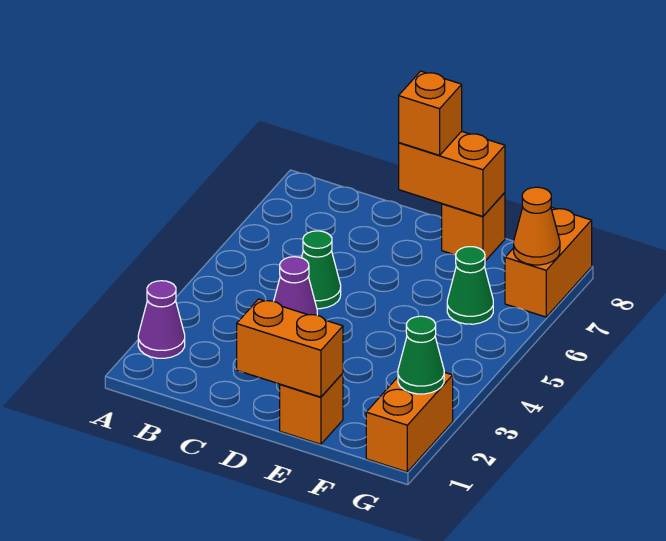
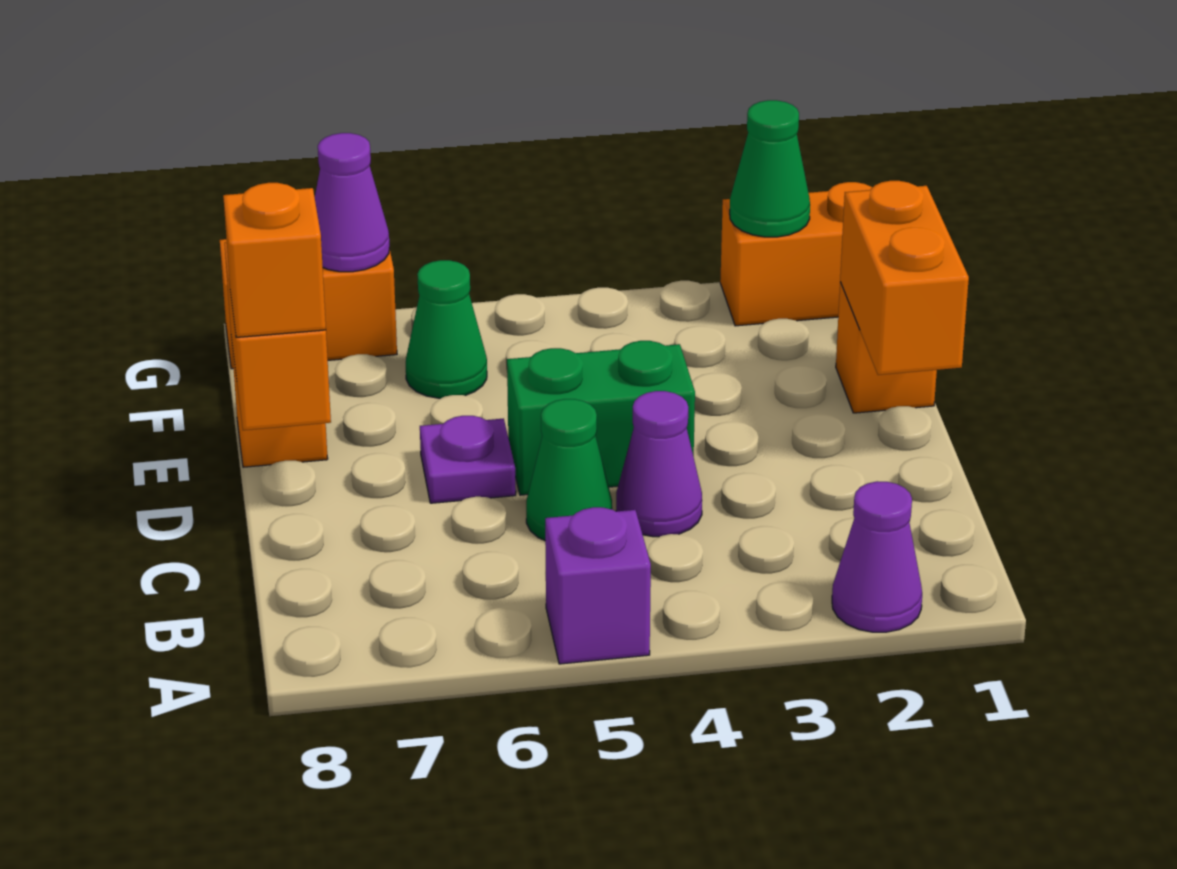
none -> purple brick A5 level 1
none -> green brick D4:D5 level 1
none -> purple plate D6 level 1
orange cone G7 level 2 -> purple cone G7 level 2

